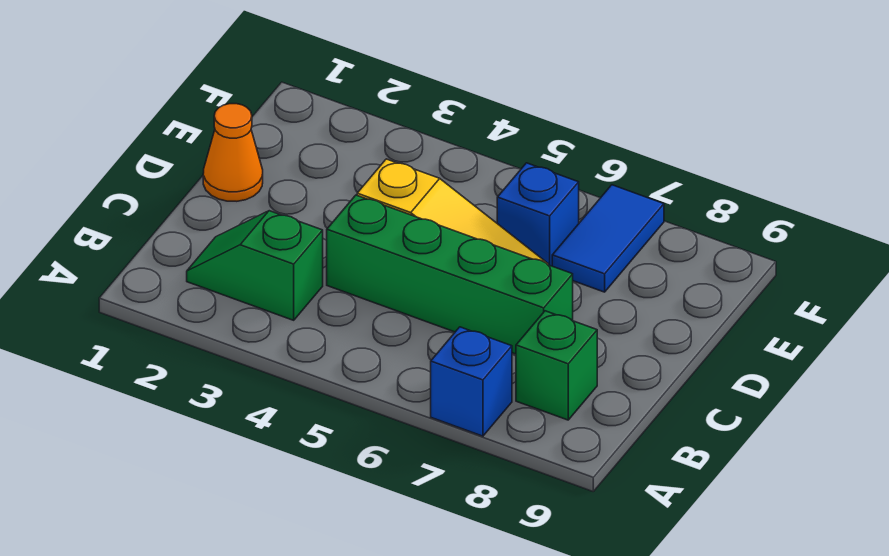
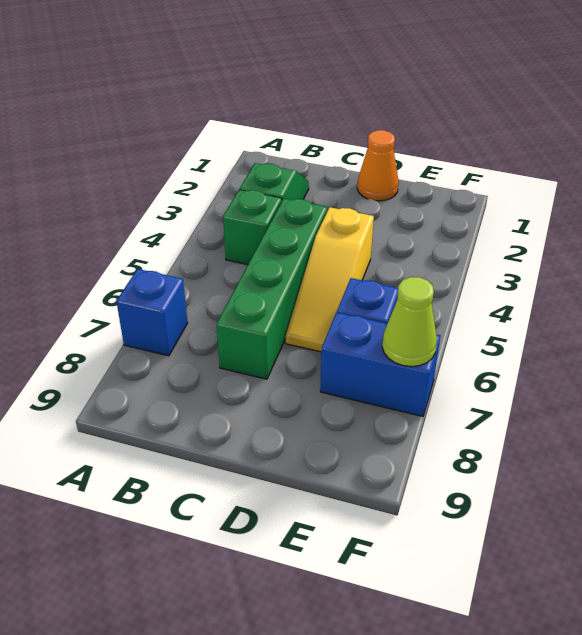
green brick B8 level 1 -> green brick B4 level 1
blue tile E7:F7 level 1 -> blue brick E7:F7 level 1
none -> lime cone F7 level 2

